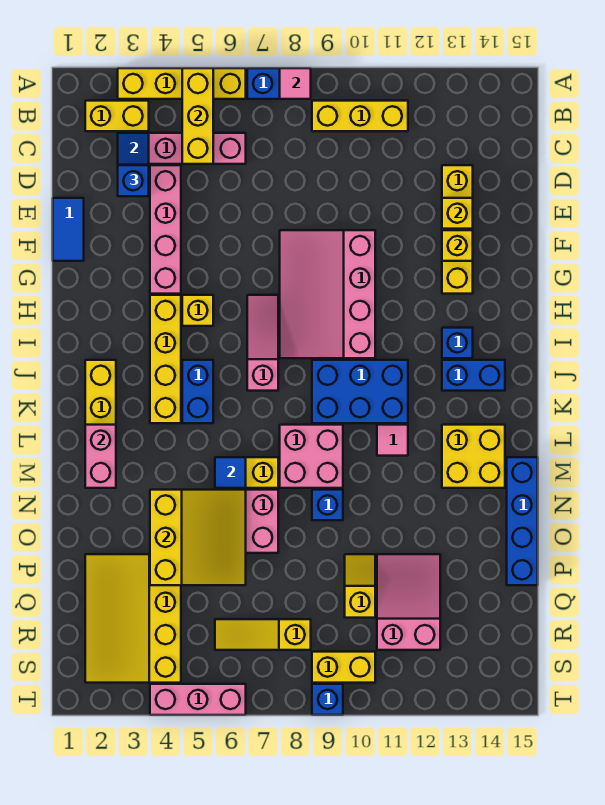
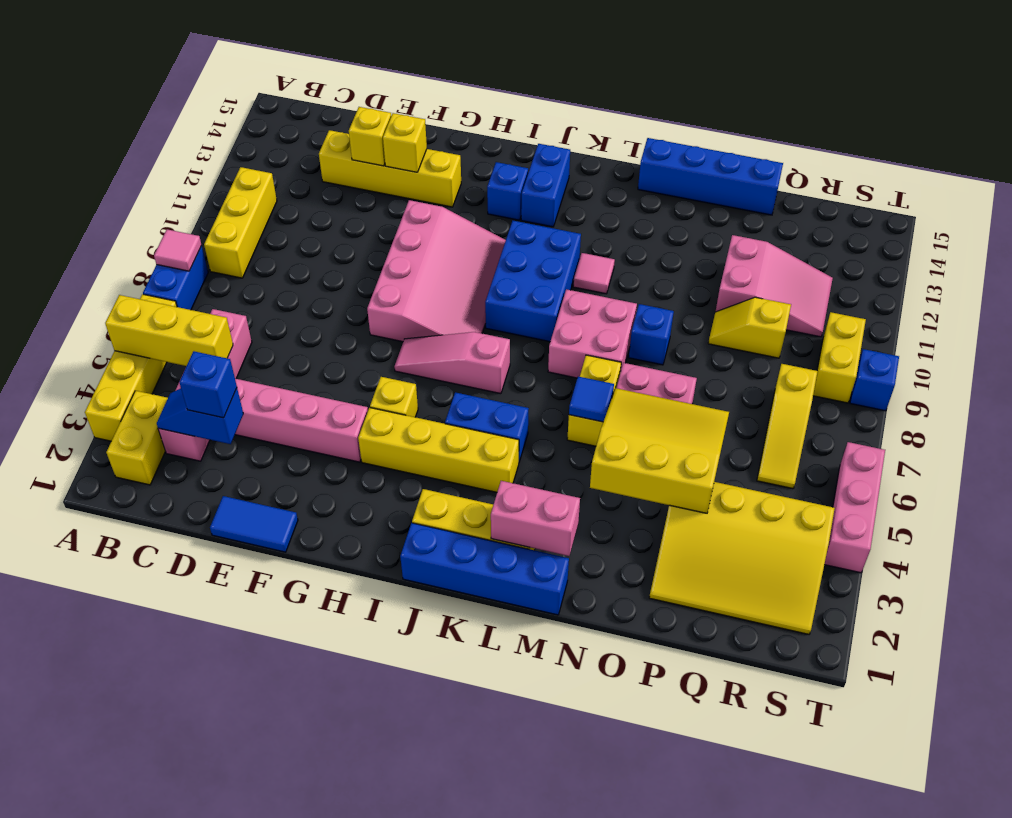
pink slope F8:I10 level 1 top 10 -> pink slope G8:I11 level 1 top G
none -> blue brick J1:M1 level 1
yellow brick L13:M14 level 1 -> none
pink slope P11:R12 level 1 top R -> pink slope P11:R12 level 1 top P

